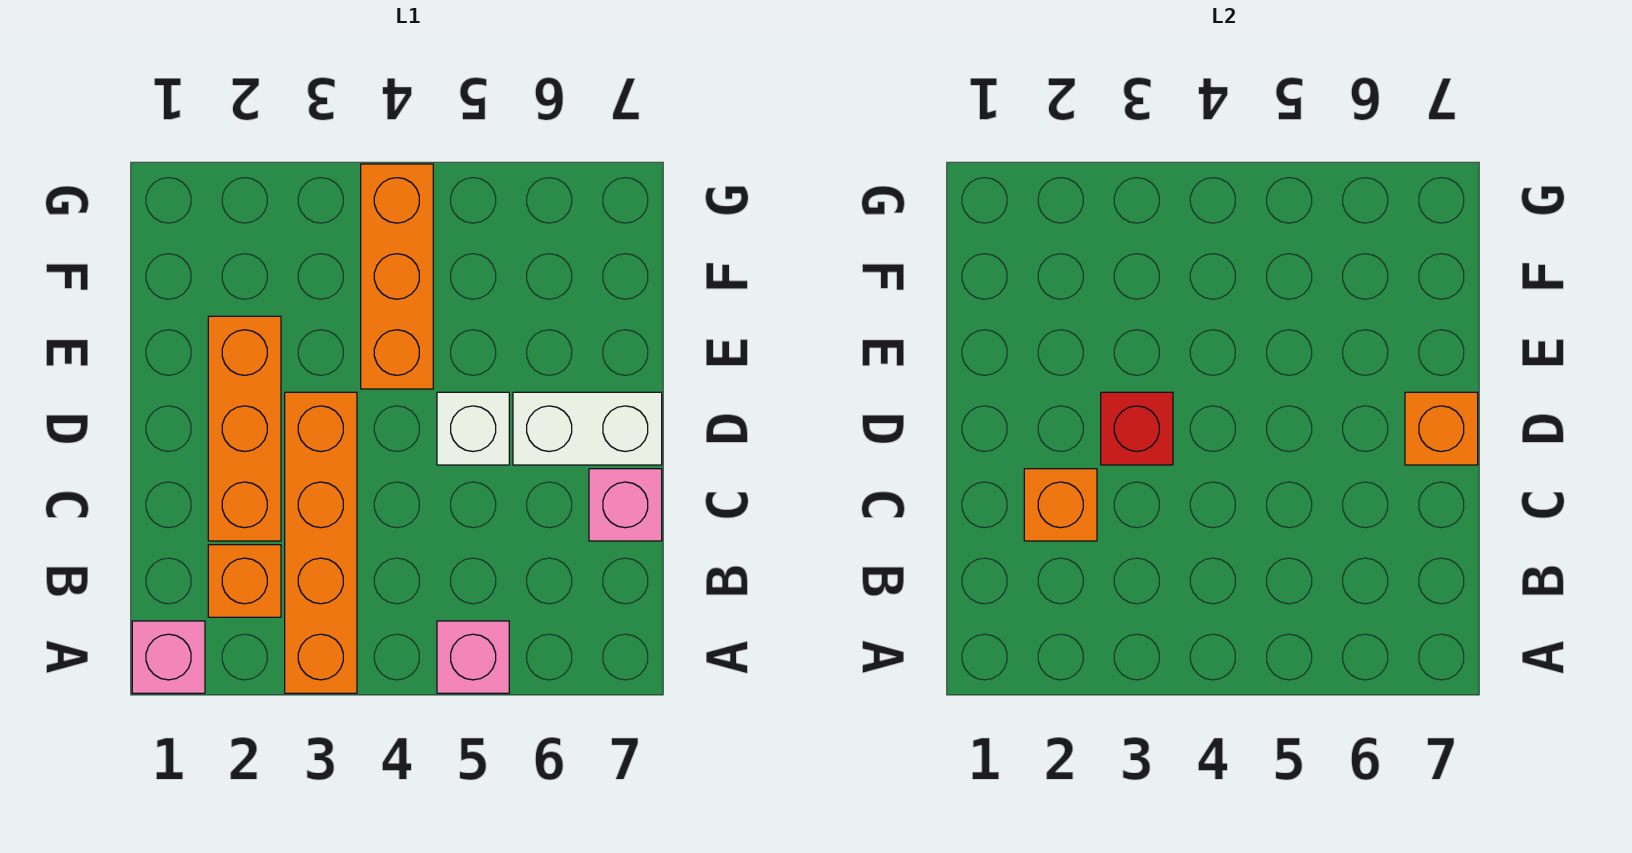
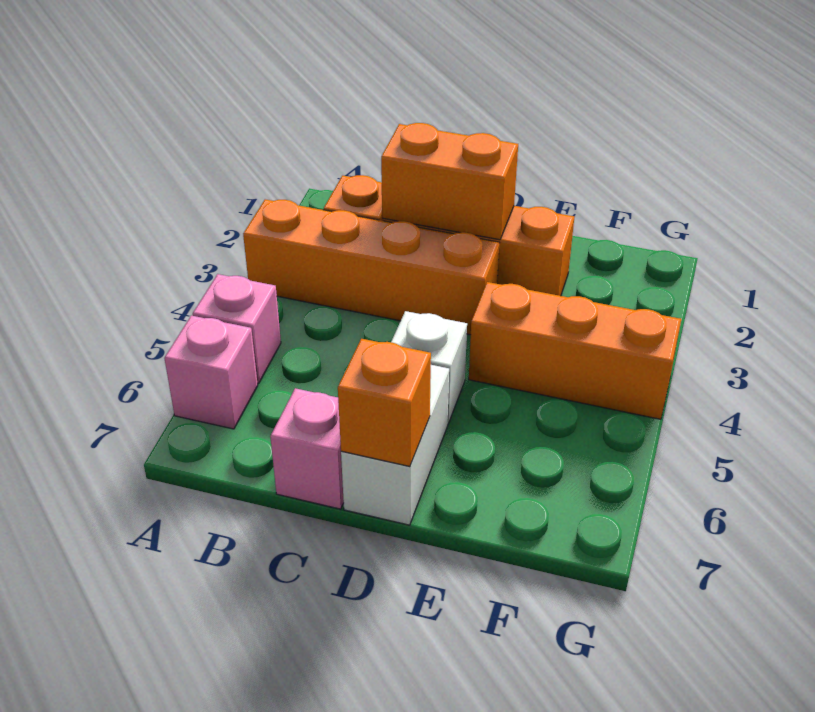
pink brick A1 level 1 -> pink brick A6 level 1
orange brick C2 level 2 -> orange brick C2:D2 level 2
red brick D3 level 2 -> none

